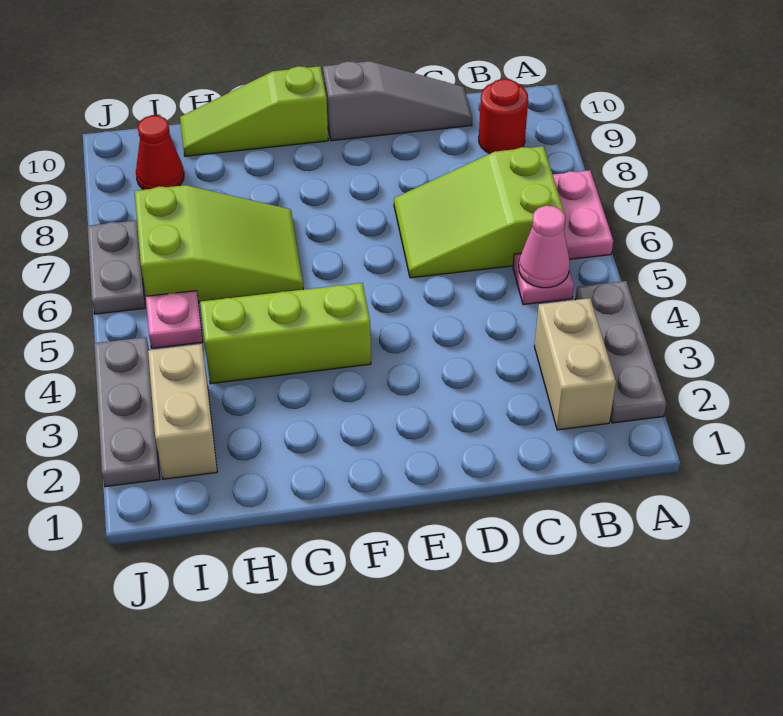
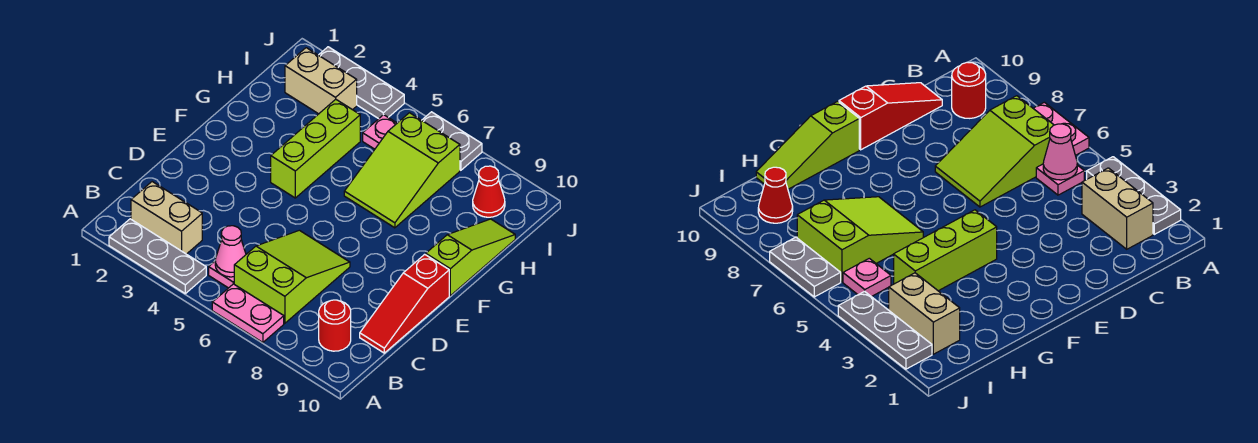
grey slope C10:E10 level 1 top E -> red slope C10:E10 level 1 top E

